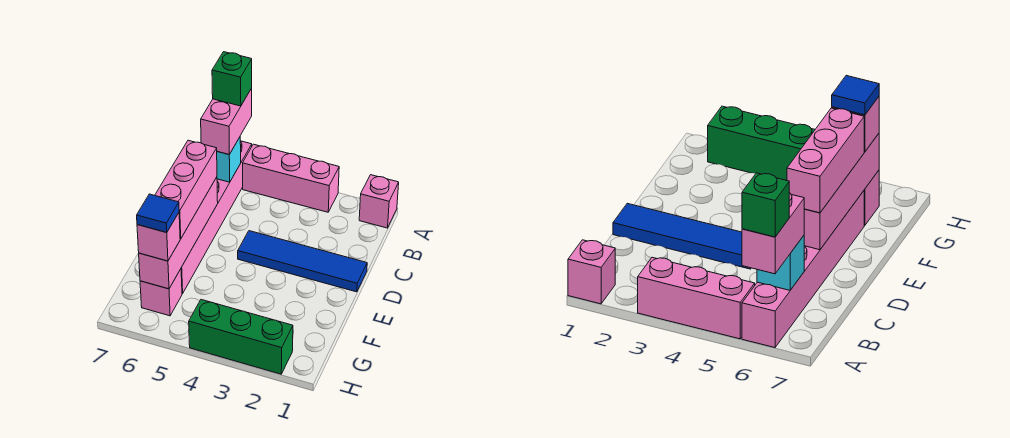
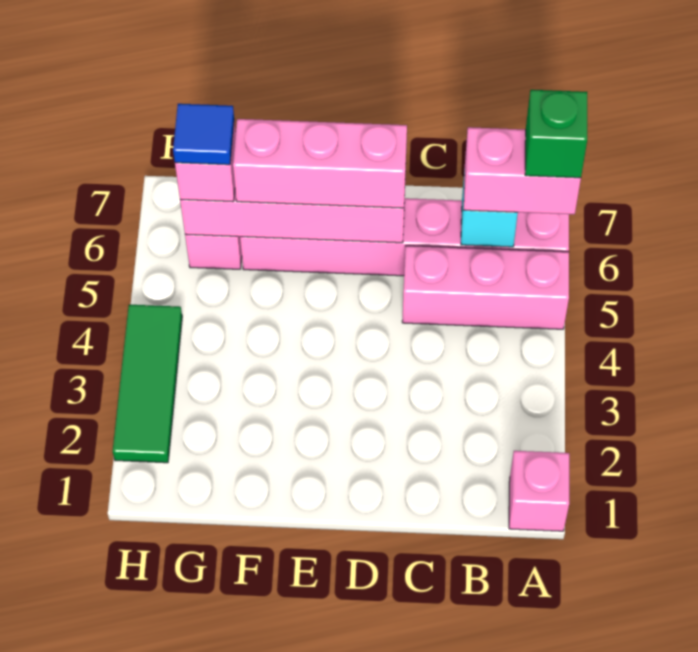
pink brick A3:A5 level 1 -> pink brick A5:C5 level 1
blue tile D1:D4 level 1 -> none
green brick H2:H4 level 1 -> green tile H2:H4 level 1

